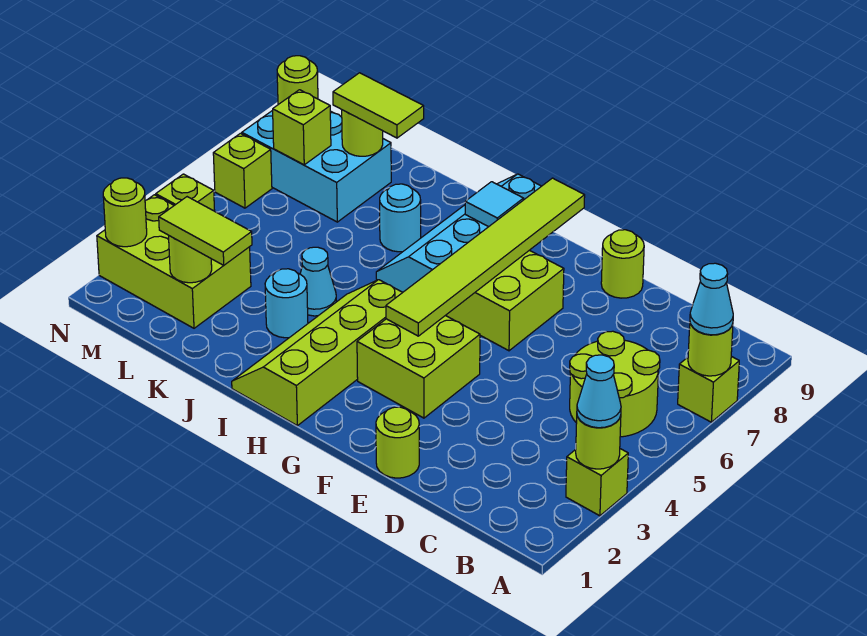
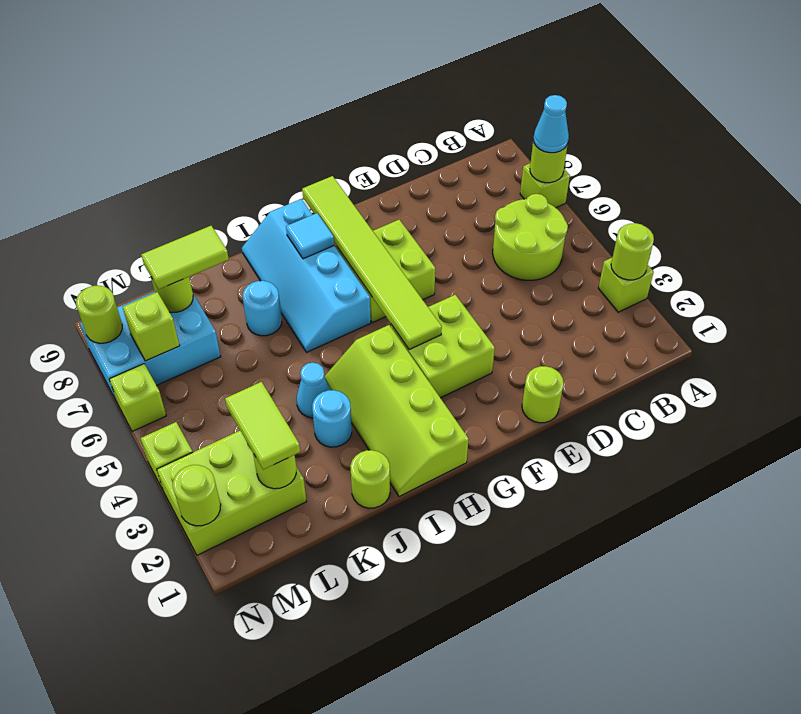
cyan cone A3 level 3 -> none
lime round brick E9 level 1 -> lime round brick J1 level 1
lime tile K2:L2 level 3 -> lime tile L2:L3 level 3

